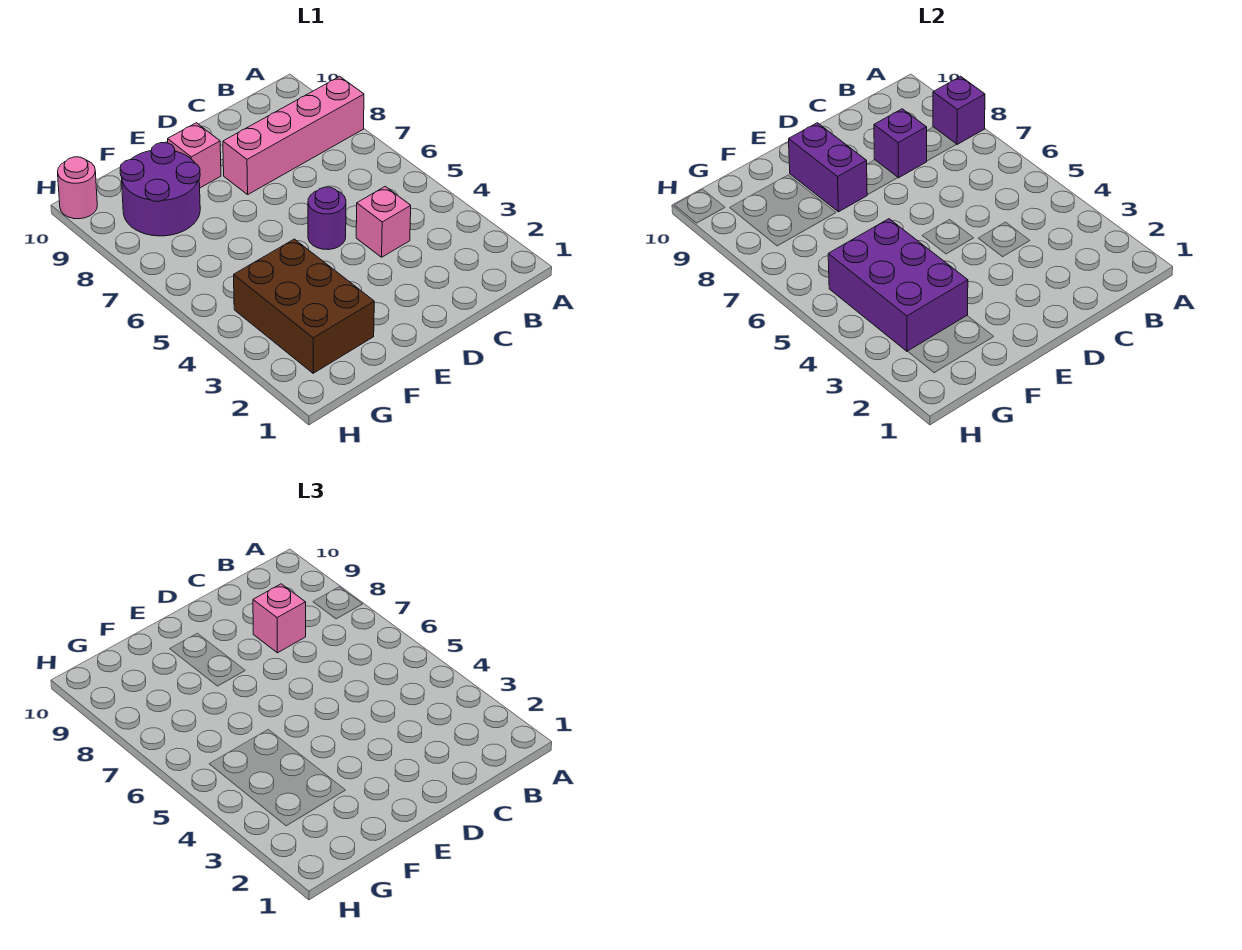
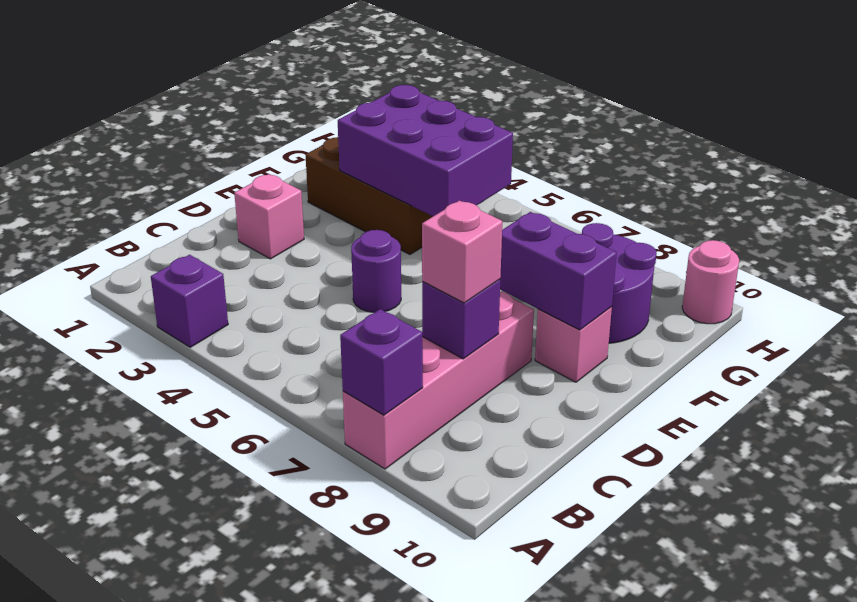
none -> purple brick A3 level 1
pink brick C4 level 1 -> pink brick D2 level 1

